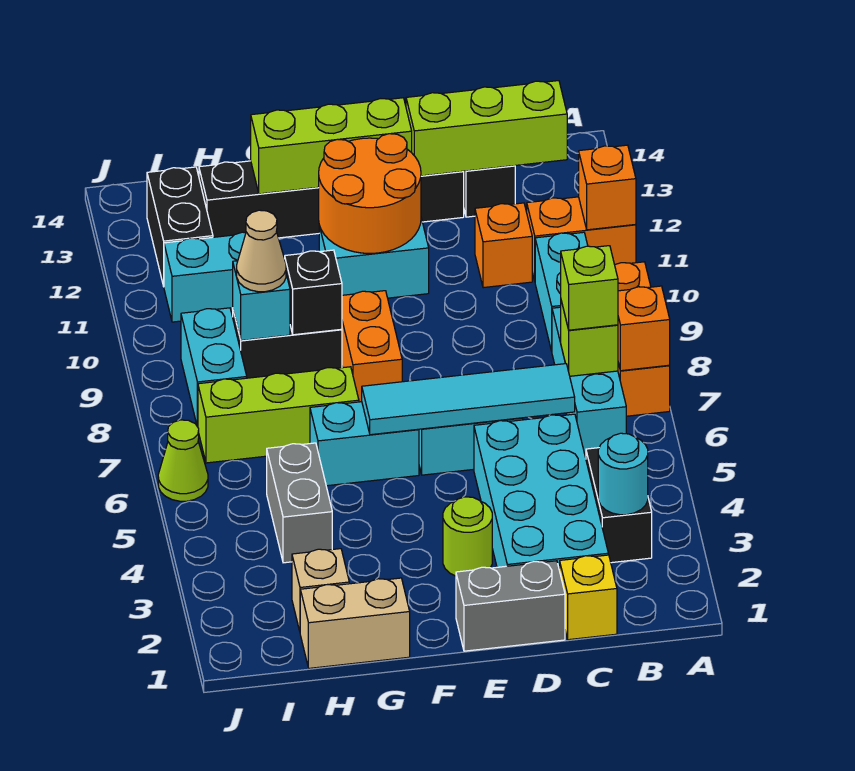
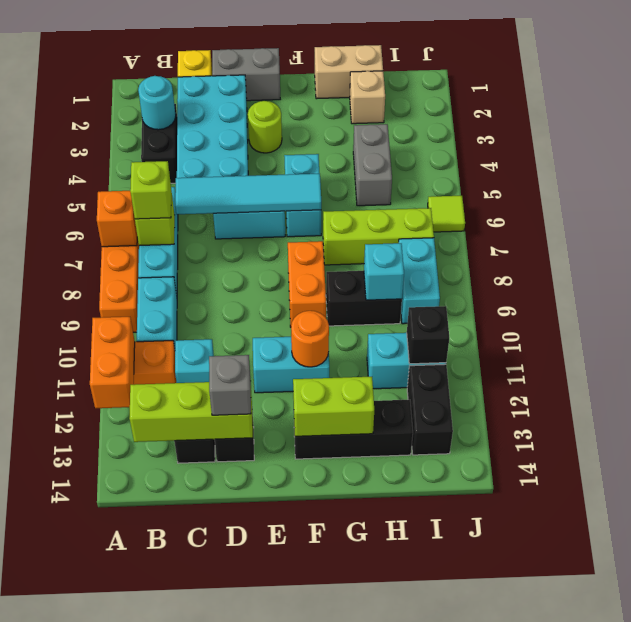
orange brick A11 level 2 -> orange brick A11:A12 level 2
orange brick C11 level 1 -> cyan brick C11 level 1
none -> grey brick D13 level 3
orange round brick E11:F12 level 2 -> orange round brick F11 level 2
lime brick E13:G13 level 2 -> lime brick F13:G13 level 2
cyan brick F6:G6 level 1 -> cyan brick F5:F6 level 1
black brick G9 level 2 -> black brick I11 level 2
tan cone H9 level 3 -> none
lime cone J6 level 1 -> lime tile J6 level 1

